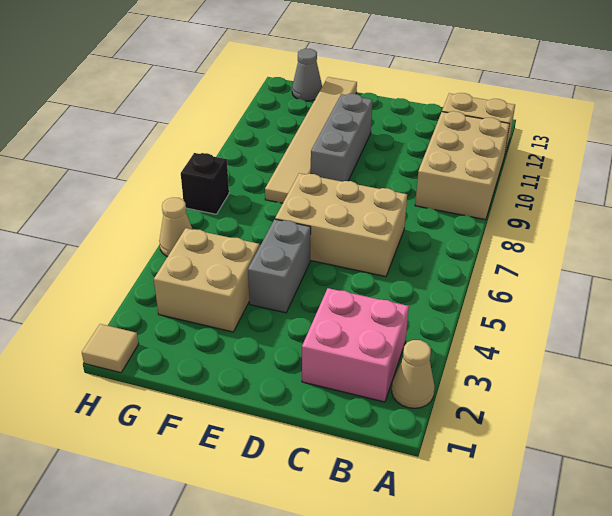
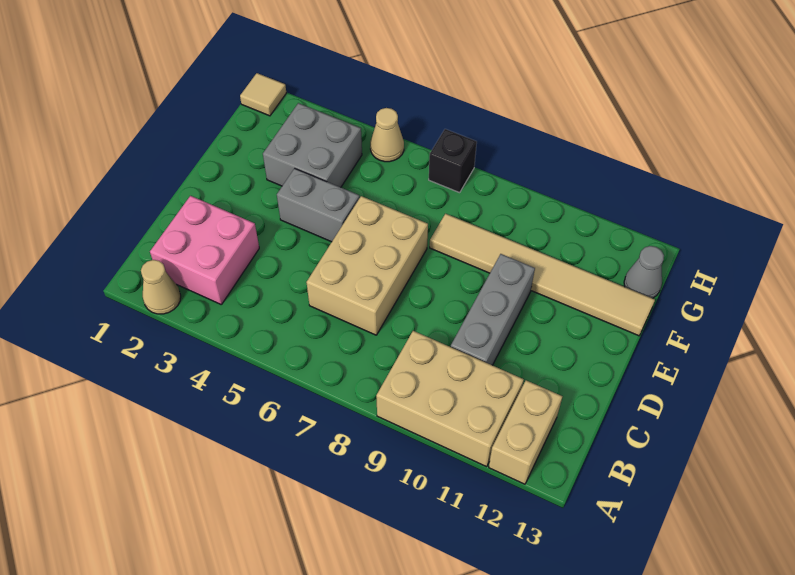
grey brick E9:E11 level 1 -> grey brick C10:E10 level 1
tan brick F3:G4 level 1 -> grey brick F3:G4 level 1

